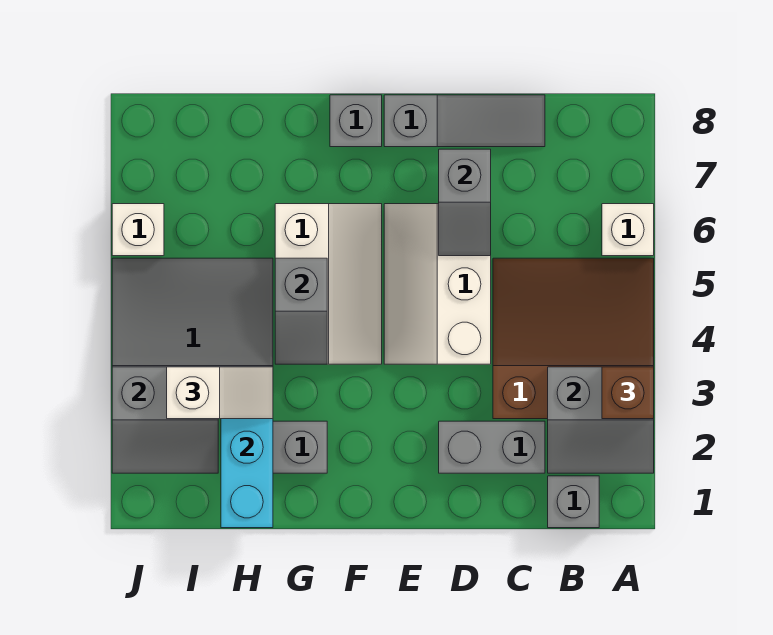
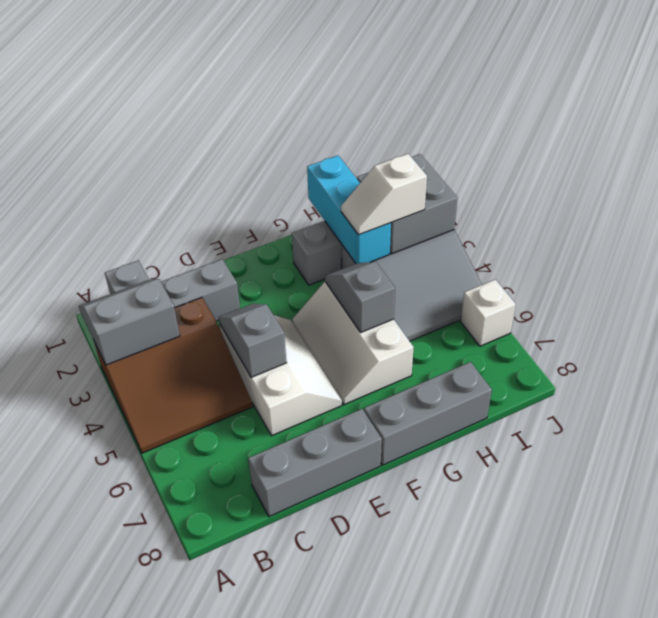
brown brick A3 level 3 -> none
white brick A6 level 1 -> none
grey slope C8:E8 level 1 top E -> grey brick C8:E8 level 1
grey slope D6:D7 level 2 top 7 -> grey slope D4:D5 level 2 top 5
grey brick F8 level 1 -> grey brick F8:H8 level 1
grey slope I2:J3 level 2 top 3 -> grey brick I2:J3 level 2

